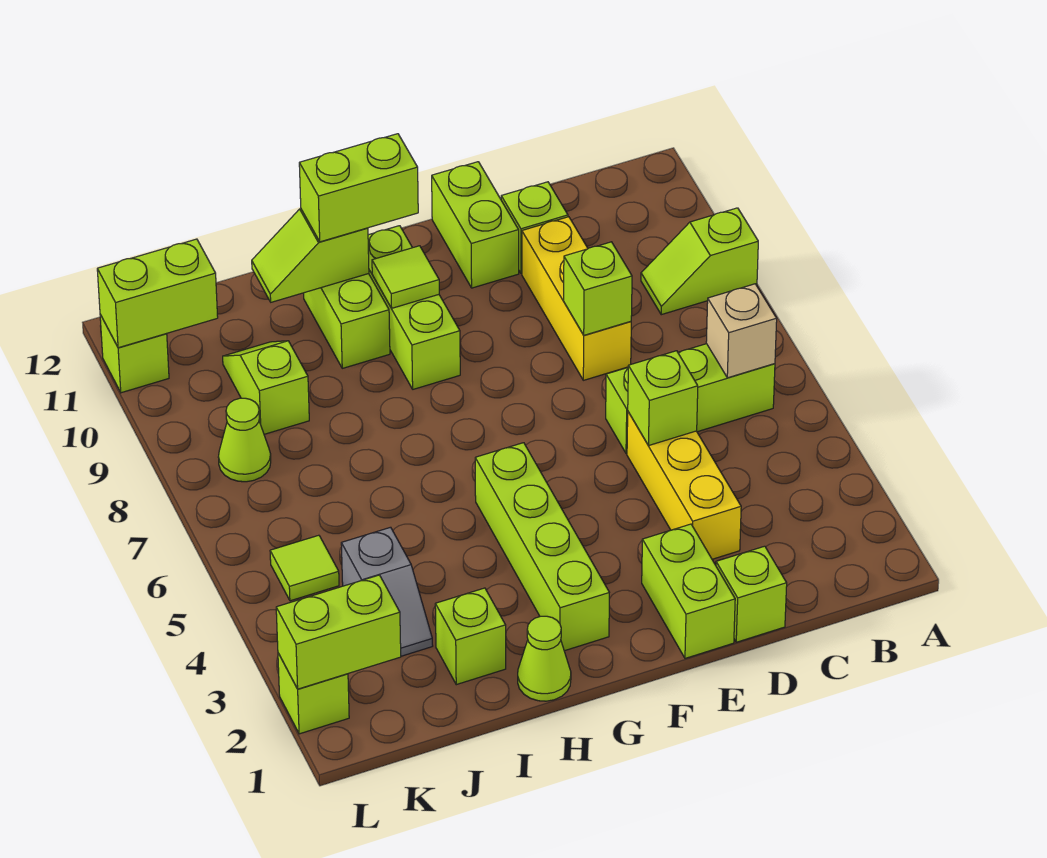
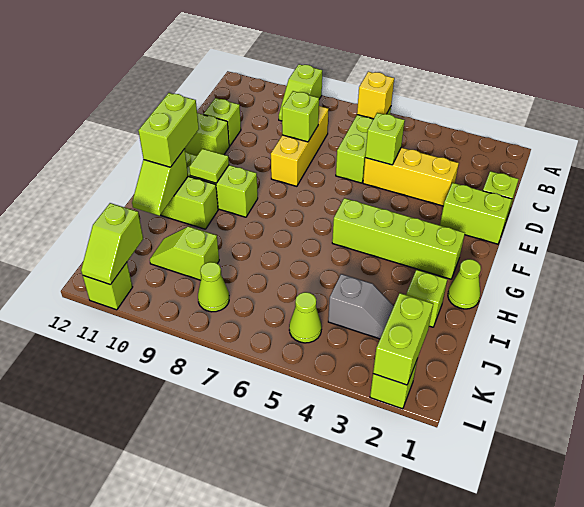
tan brick B6 level 2 -> yellow brick B6 level 2
yellow brick D8:D10 level 1 -> yellow brick C8:E8 level 1
lime tile K5 level 1 -> lime cone K5 level 1
lime brick K11:L11 level 2 -> lime slope K11:L11 level 2 top K

